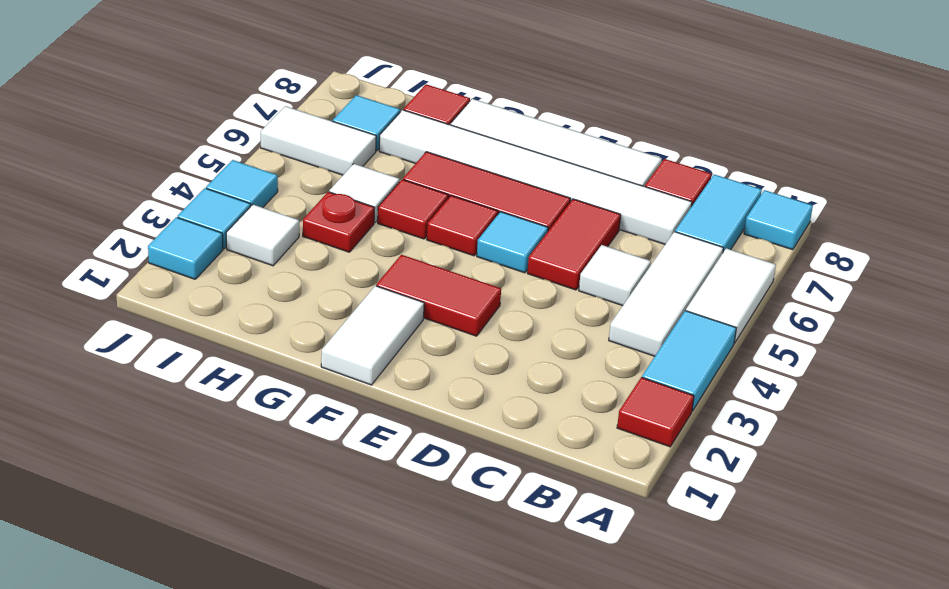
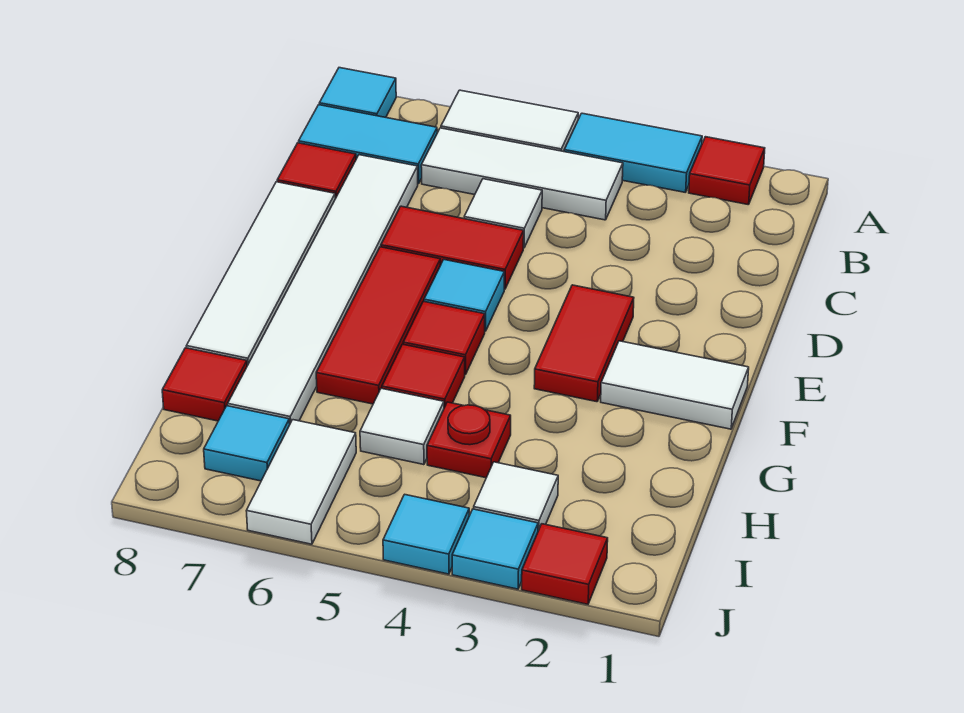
cyan tile J2 level 1 -> red tile J2 level 1

